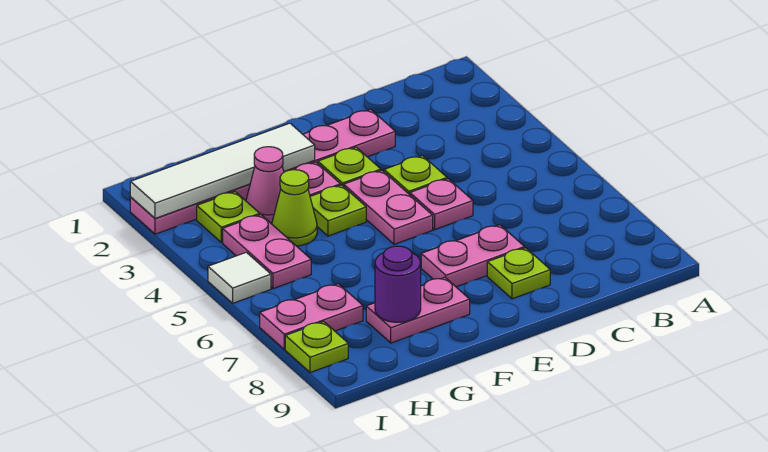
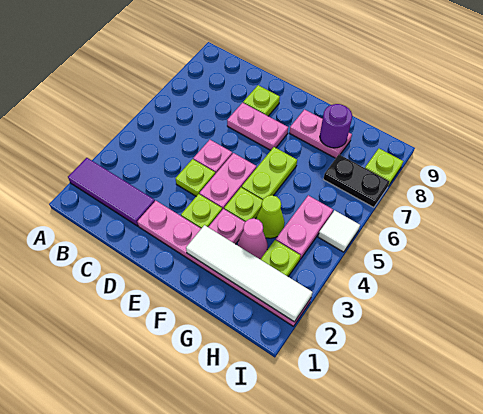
none -> purple tile A2:C2 level 1
none -> lime plate F5:F6 level 1
pink plate H7:I7 level 1 -> black plate H7:I7 level 1

